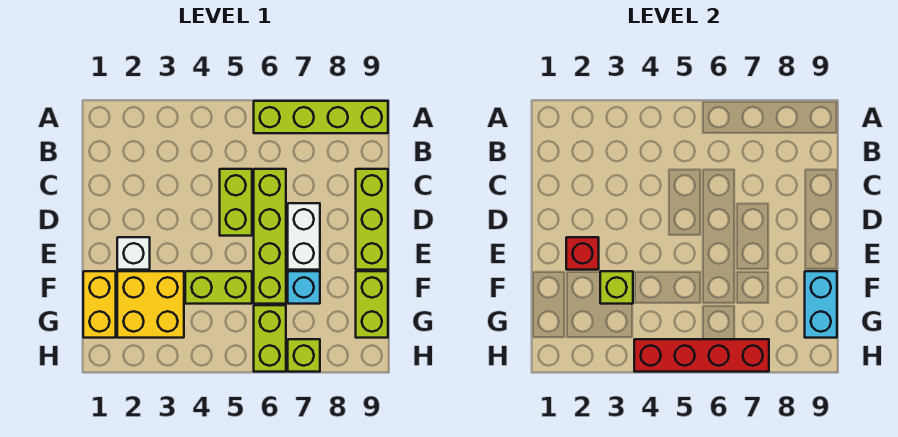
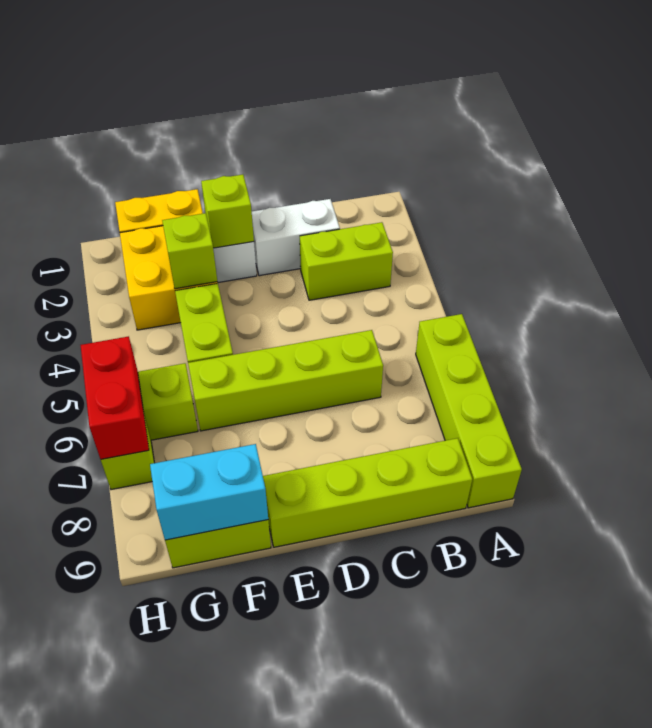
lime brick C5:D5 level 1 -> lime brick B3:C3 level 1
lime brick C9:E9 level 1 -> lime brick B9:E9 level 1
white brick D7:E7 level 1 -> white brick C2:D2 level 1
red brick E2 level 2 -> lime brick E2 level 2
cyan brick F7 level 1 -> none
red brick H4:H7 level 2 -> red brick H6:H7 level 2

